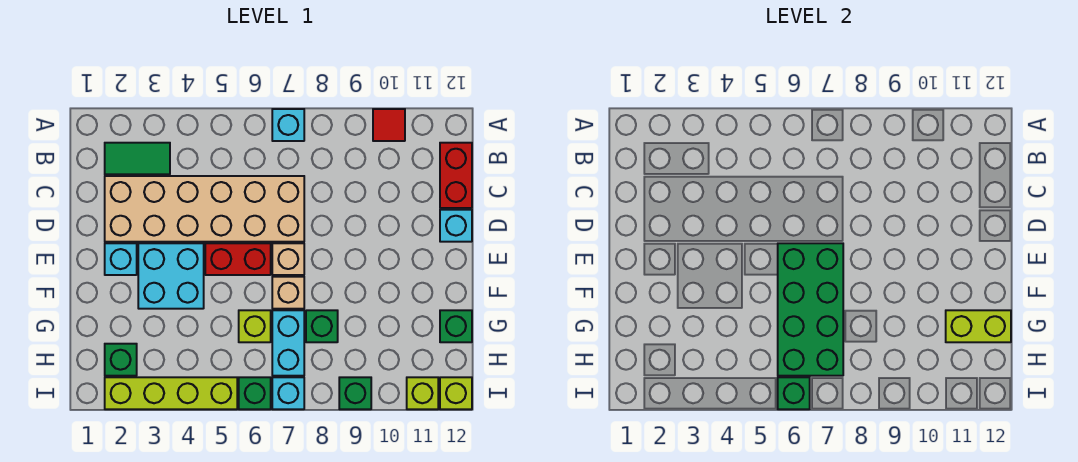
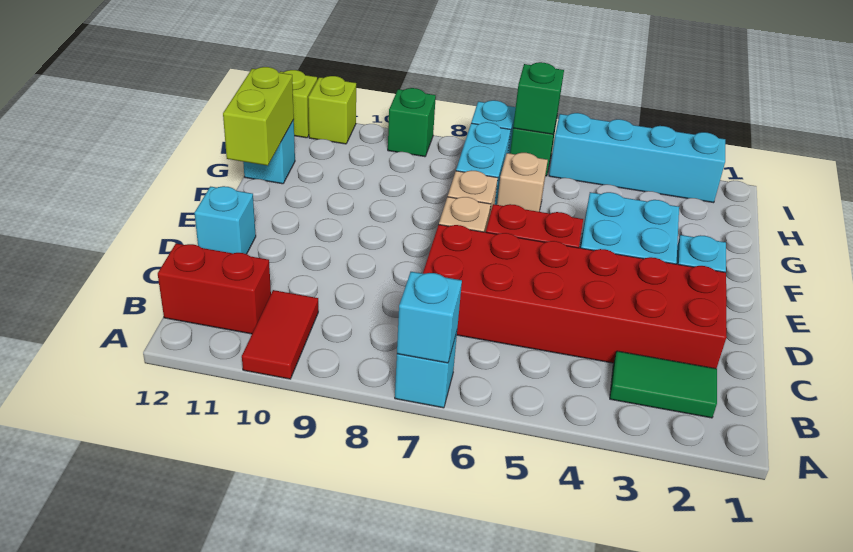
none -> cyan brick A7 level 2
red tile A10 level 1 -> red tile A10:B10 level 1
red brick B12:C12 level 1 -> red brick B11:B12 level 1
tan brick C2:D7 level 1 -> red brick C2:D7 level 1
green brick E6:H7 level 2 -> none
lime brick G6 level 1 -> tan brick G6 level 1
green brick G8 level 1 -> none
lime brick G11:G12 level 2 -> lime brick F12:G12 level 2
green brick G12 level 1 -> cyan brick G12 level 1
green brick H2 level 1 -> none
lime brick I2:I5 level 1 -> cyan brick I2:I5 level 1

